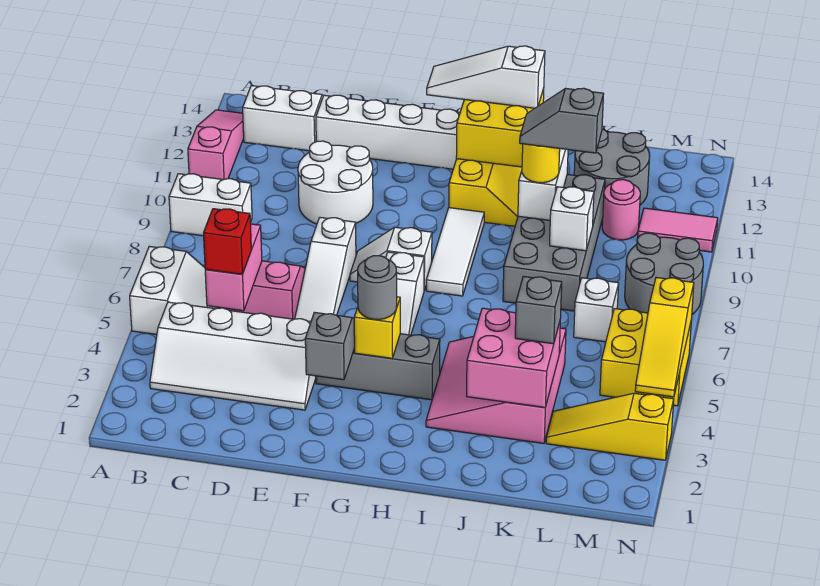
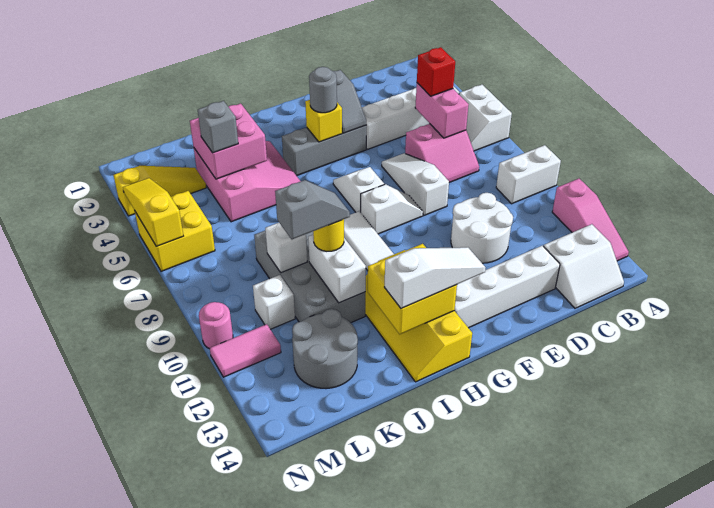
white brick L7 level 1 -> white brick L10 level 1
pink round brick L11 level 1 -> pink round brick N10 level 1
grey round brick M8:N9 level 1 -> none

